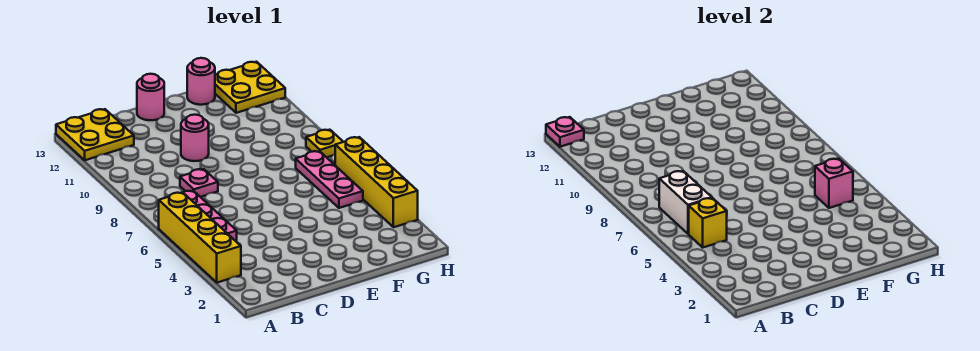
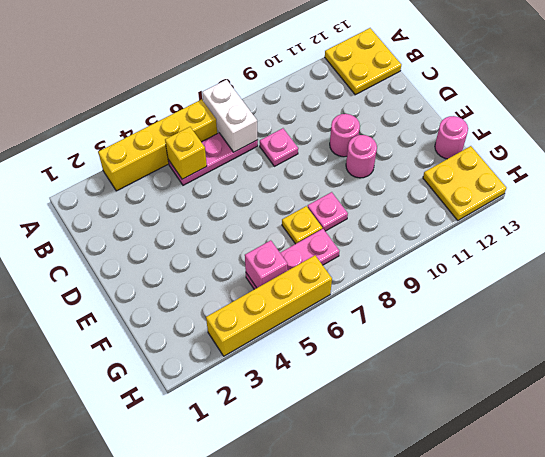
pink plate A13 level 2 -> pink plate F8 level 1
white brick B6:B7 level 2 -> white brick A7:B7 level 2
pink round brick D13 level 1 -> pink round brick E10 level 1
yellow plate H8 level 1 -> yellow plate F7 level 1

